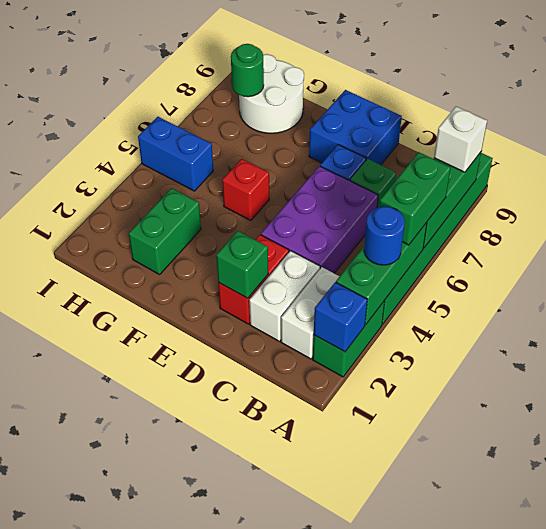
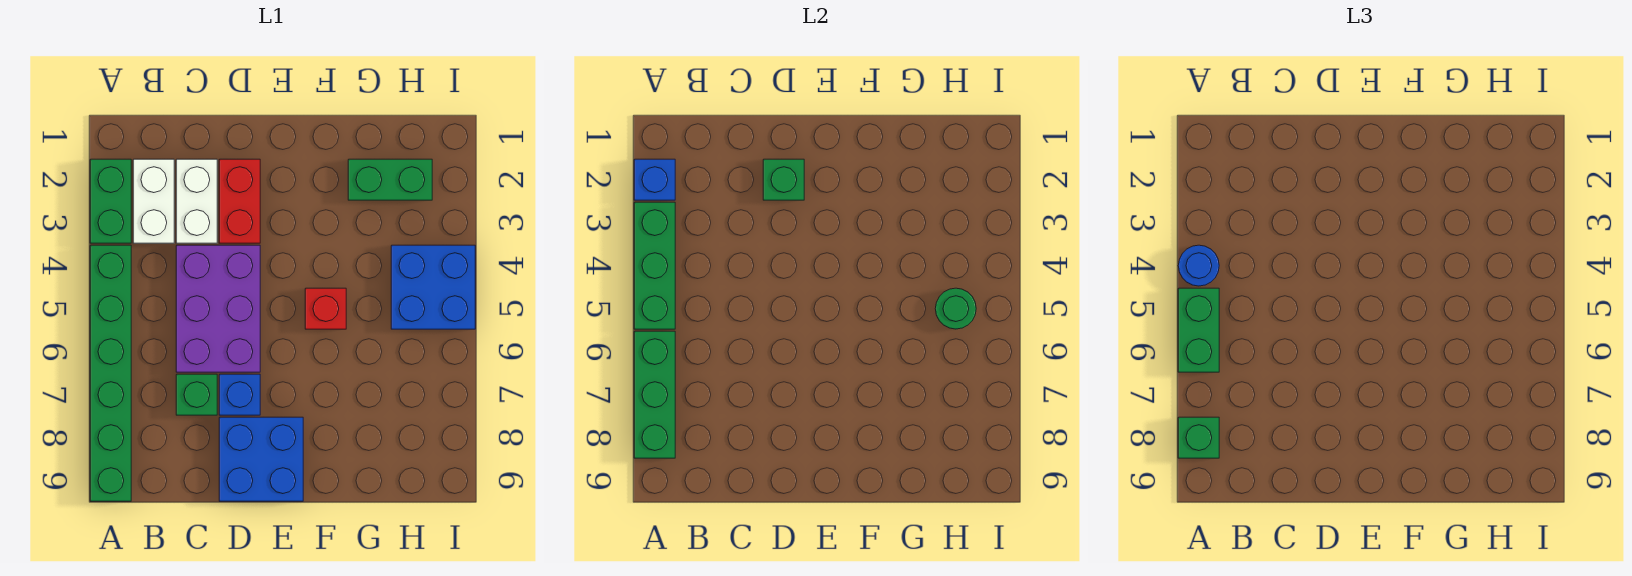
white brick A8 level 3 -> green brick A8 level 3
green brick G2:G3 level 1 -> green brick G2:H2 level 1
white round brick G8:H9 level 1 -> none
blue brick H5:I5 level 1 -> blue brick H4:I5 level 1
green round brick H8 level 2 -> green round brick H5 level 2

